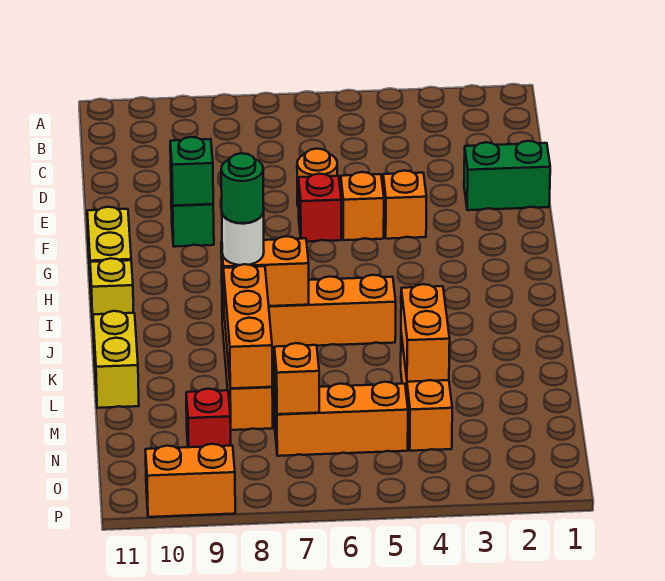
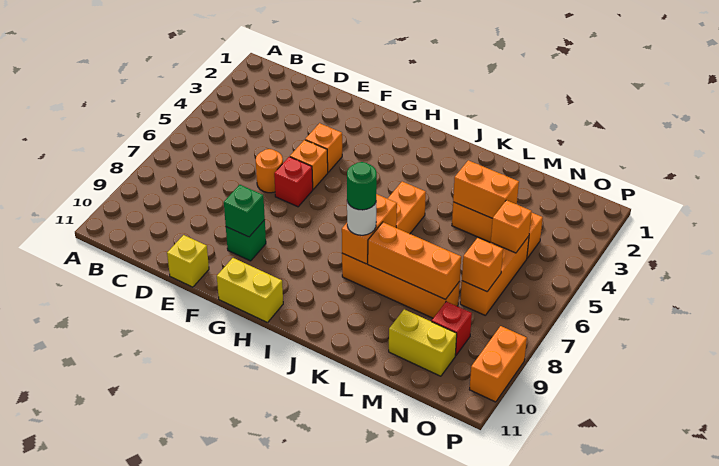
green brick E1:E2 level 1 -> none
yellow brick I11 level 1 -> yellow brick E11 level 1
yellow brick K11:L11 level 1 -> yellow brick M10:N10 level 1
none -> orange brick N5 level 2

